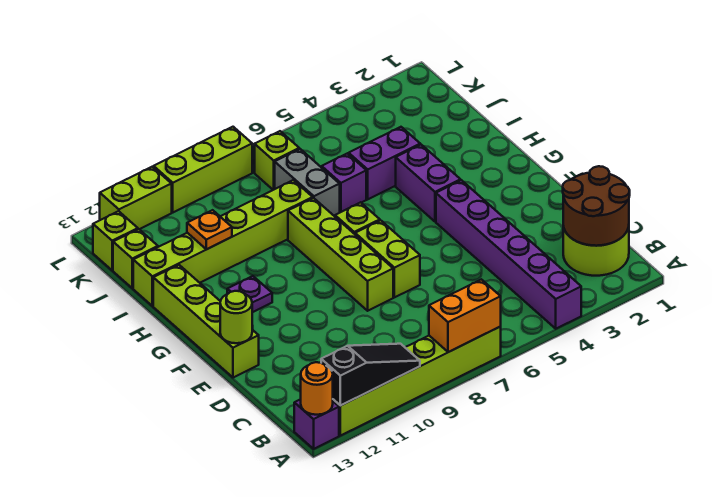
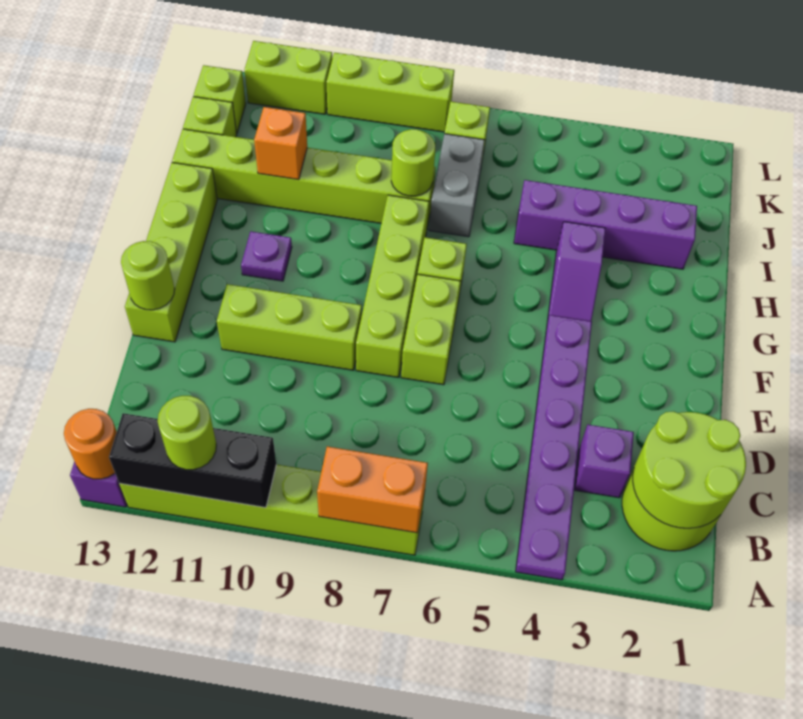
purple brick A4:F4 level 1 -> purple plate A4:F4 level 1
black slope A10:A12 level 2 top 12 -> black brick A10:A12 level 2
none -> lime round brick A11 level 3
brown round brick B1:C2 level 2 -> lime round brick B1:C2 level 2
none -> lime brick E9:E11 level 1
purple brick G4:H4 level 1 -> purple slope G4:H4 level 1 top H
purple brick I4:I5 level 1 -> purple brick I2:I5 level 1
purple brick I6 level 1 -> purple brick C3 level 1
none -> lime round brick I8 level 2
orange plate I11 level 2 -> orange brick I11 level 2

